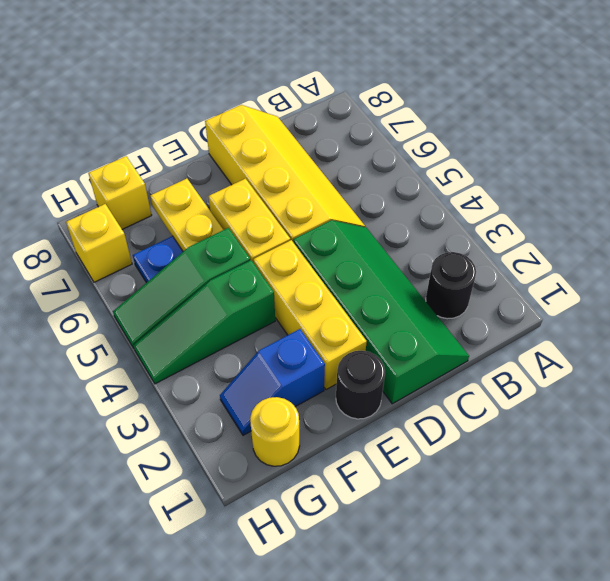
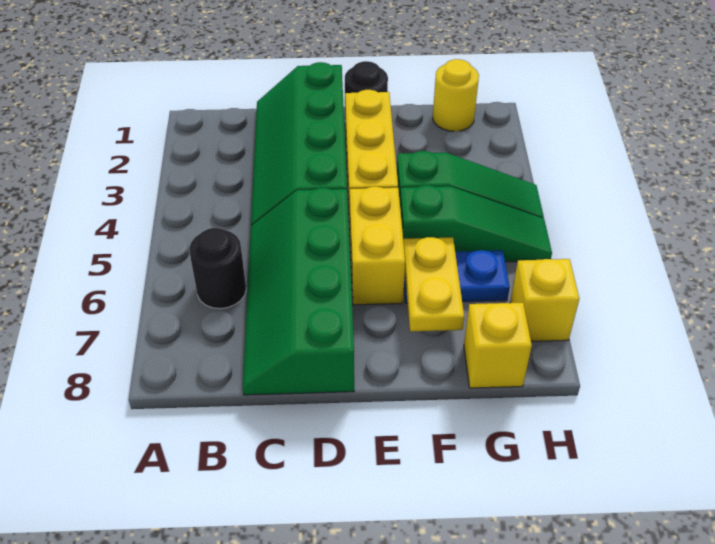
black round brick B2 level 1 -> black round brick B6 level 1
yellow slope C5:D8 level 1 top D -> green slope C5:D8 level 1 top D
blue slope F2:G2 level 1 top F -> none

